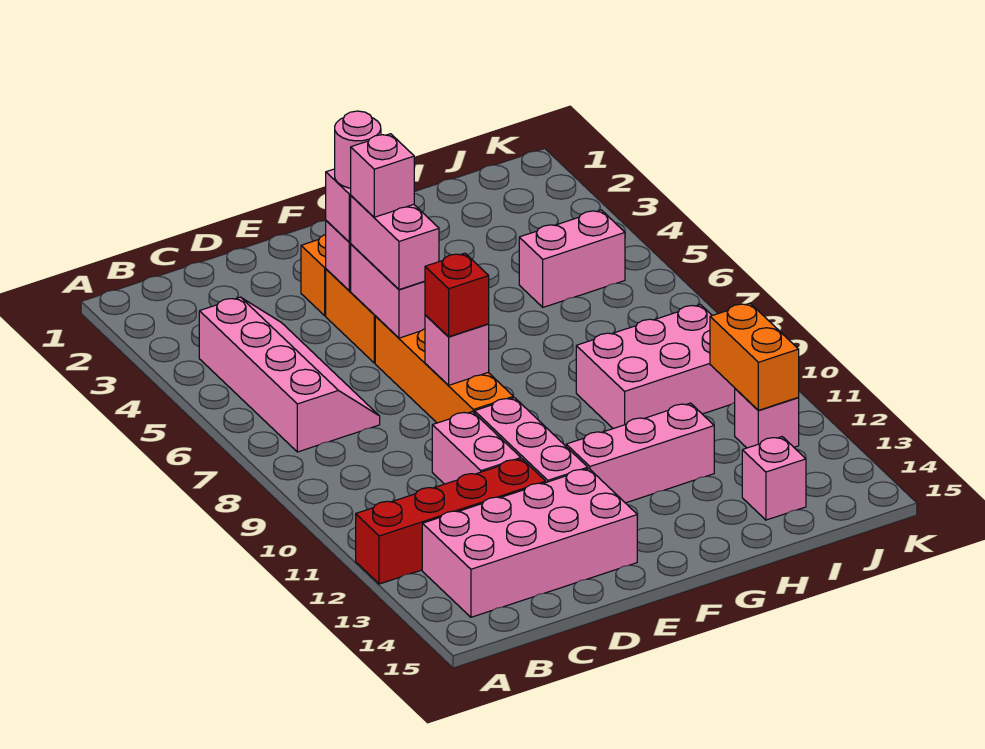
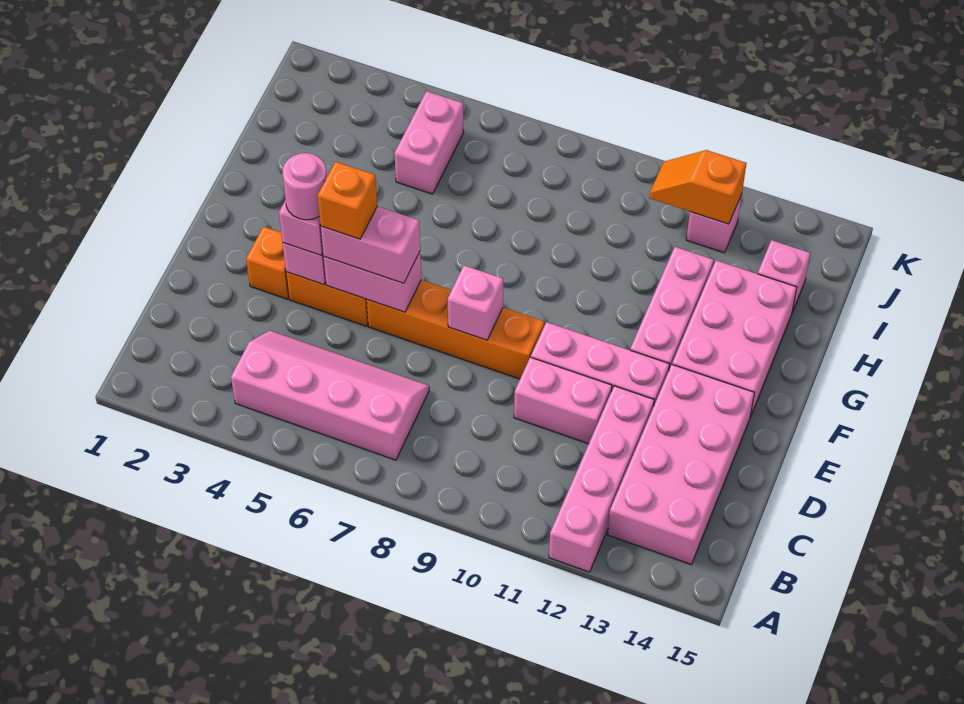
red brick A12:D12 level 1 -> pink brick A12:D12 level 1
pink brick E5 level 4 -> orange brick E5 level 4
red brick E8 level 3 -> none
pink brick H9:J10 level 1 -> pink brick F13:H14 level 1
orange brick J11:J12 level 2 -> orange slope J11:J12 level 2 top 12

